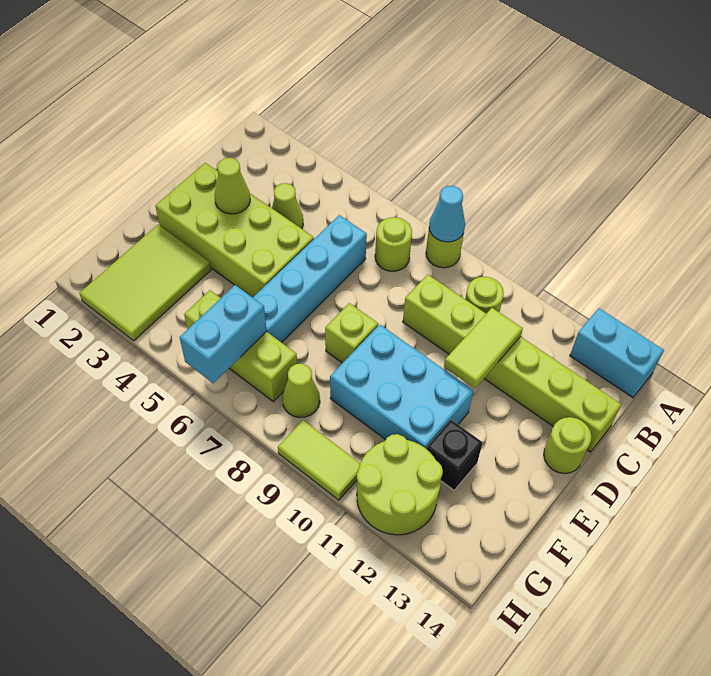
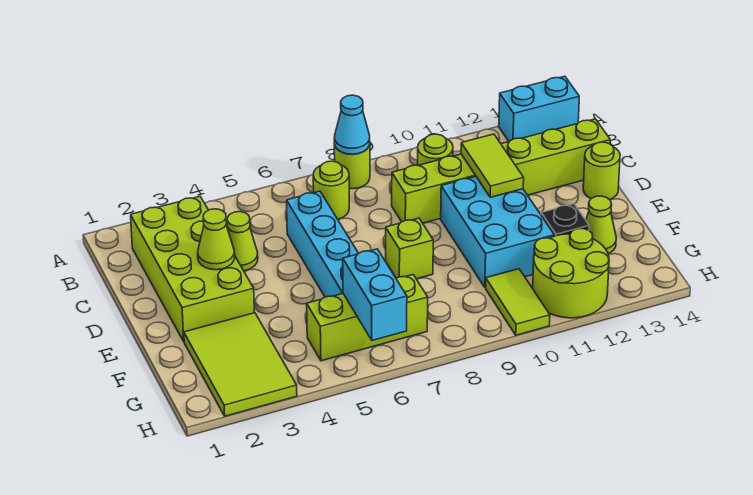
lime brick D2:E5 level 1 -> lime brick B2:E3 level 1
cyan brick E9:F11 level 1 -> cyan brick D10:F11 level 1
lime cone G8 level 1 -> lime cone F13 level 1
lime tile H9:H10 level 1 -> lime tile G10:H10 level 1

